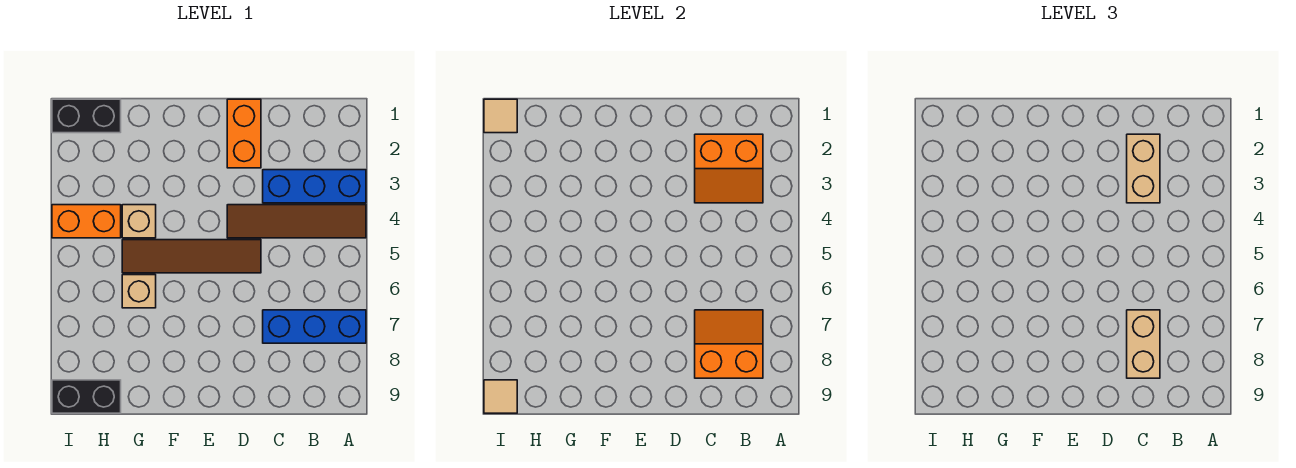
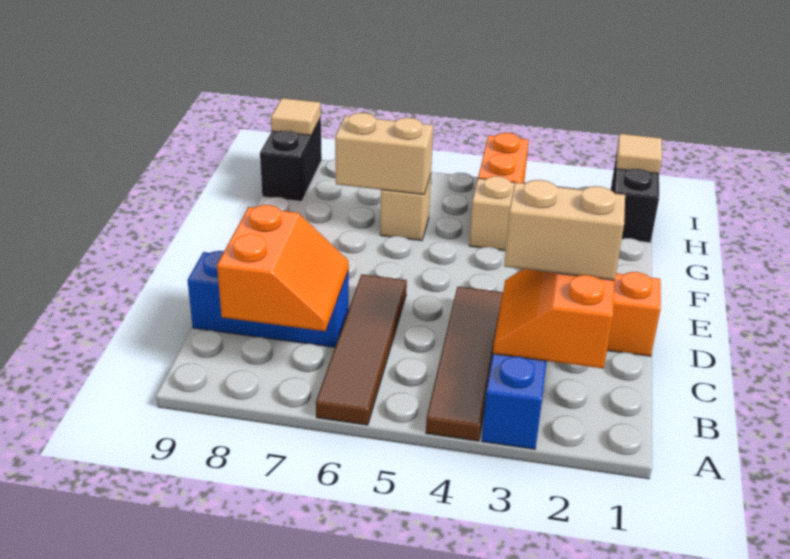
blue brick A7:C7 level 1 -> blue brick C7:C9 level 1
tan brick C7:C8 level 3 -> tan brick G6:G7 level 2
brown tile D5:G5 level 1 -> brown tile A6:D6 level 1

